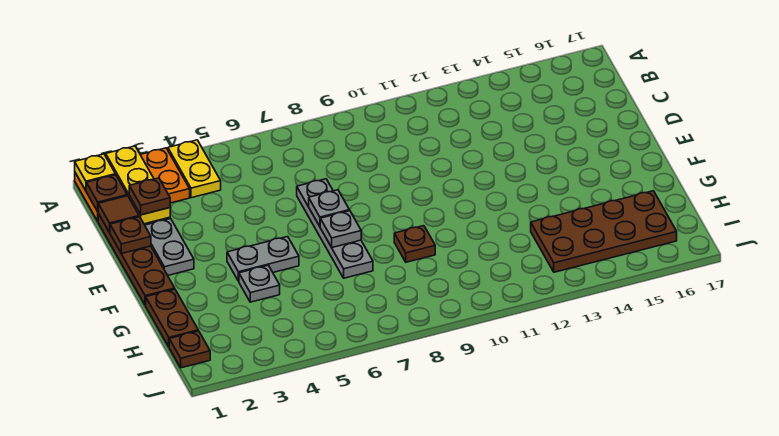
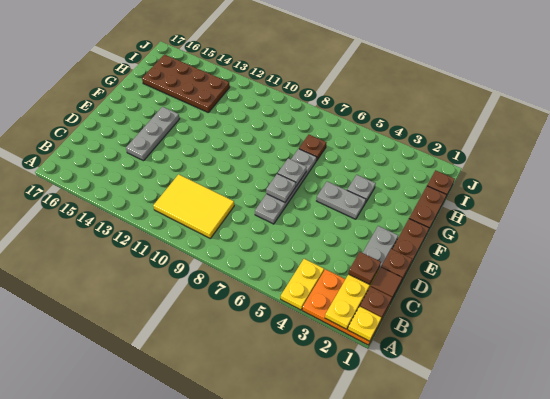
none -> yellow tile B9:C11 level 1
none -> grey plate D14:F14 level 1
brown plate G9 level 1 -> brown plate H7 level 1

